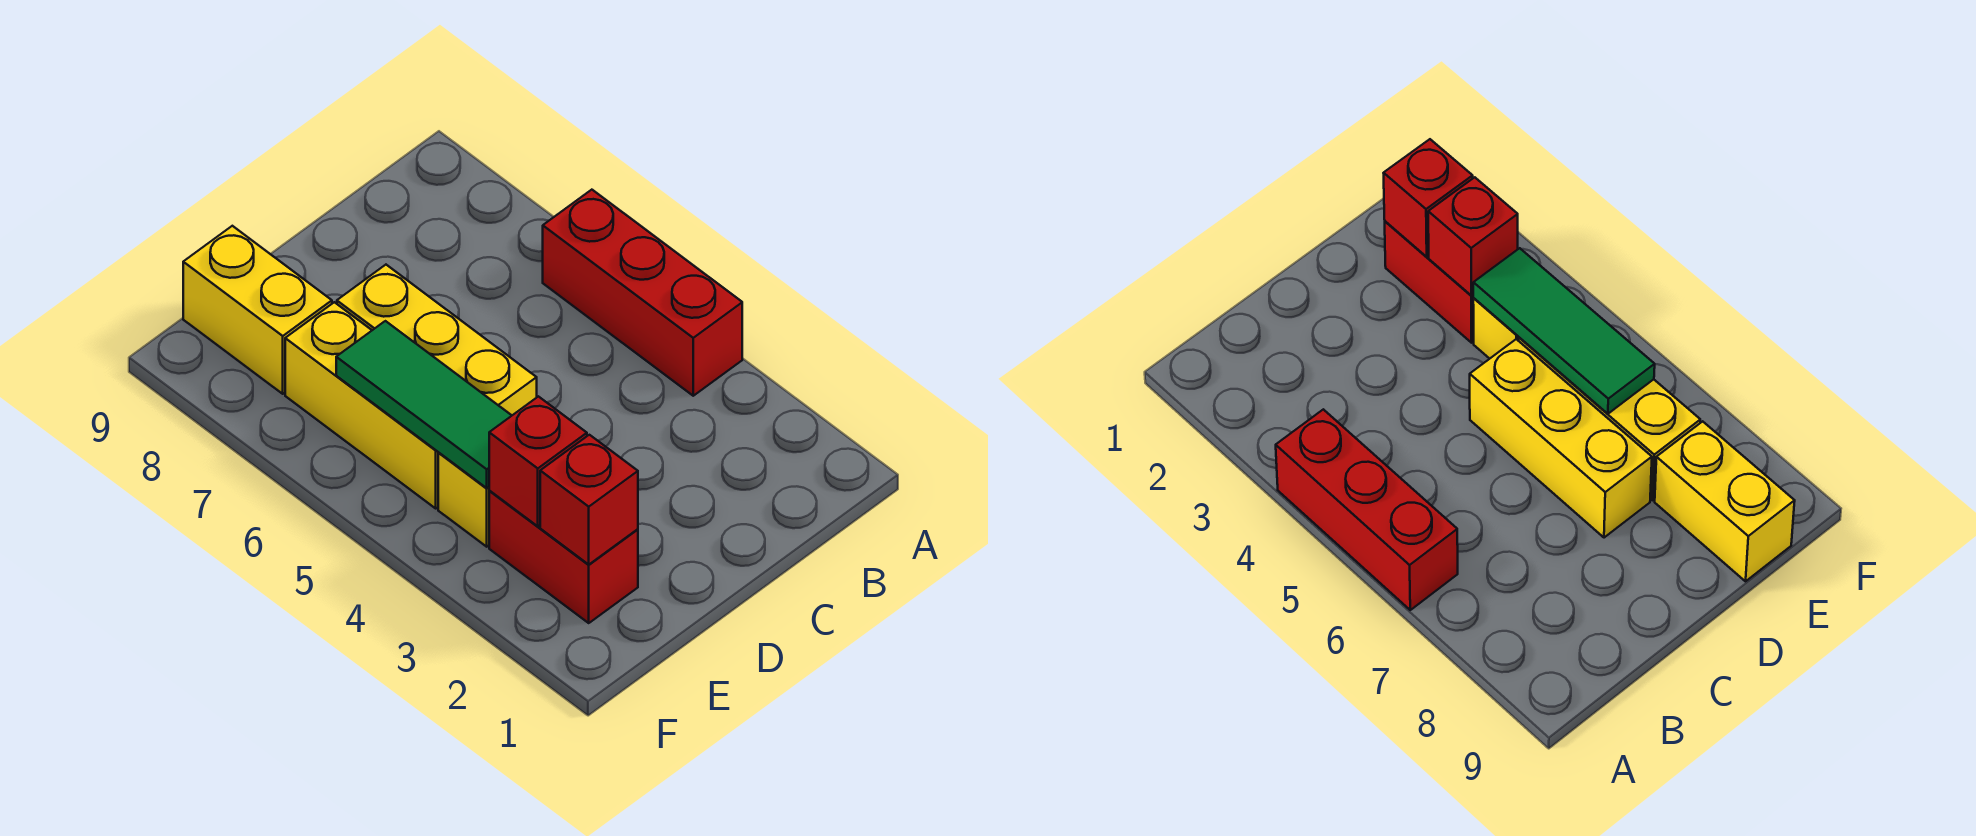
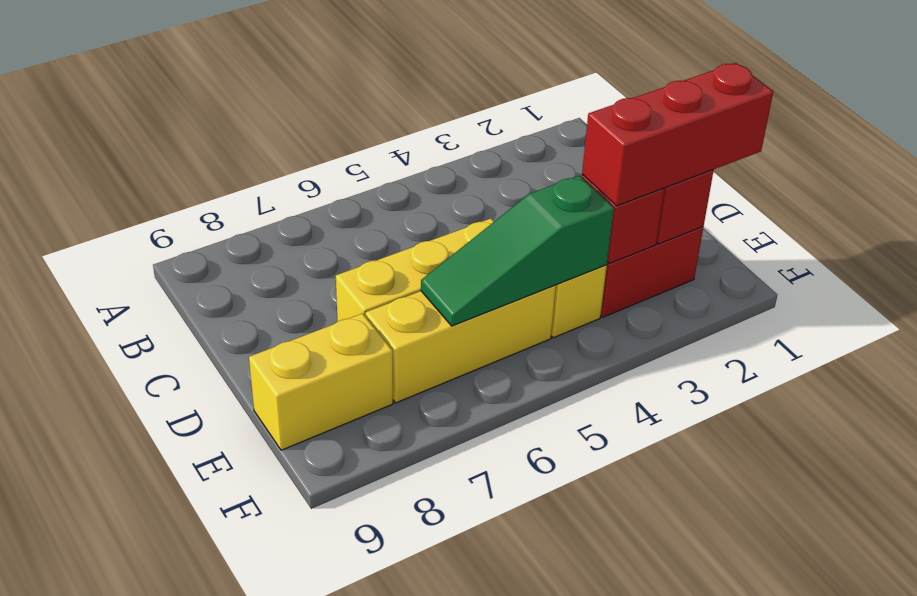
red brick A4:A6 level 1 -> red brick E1:E3 level 3
green tile E4:E6 level 2 -> green slope E4:E6 level 2 top 4

